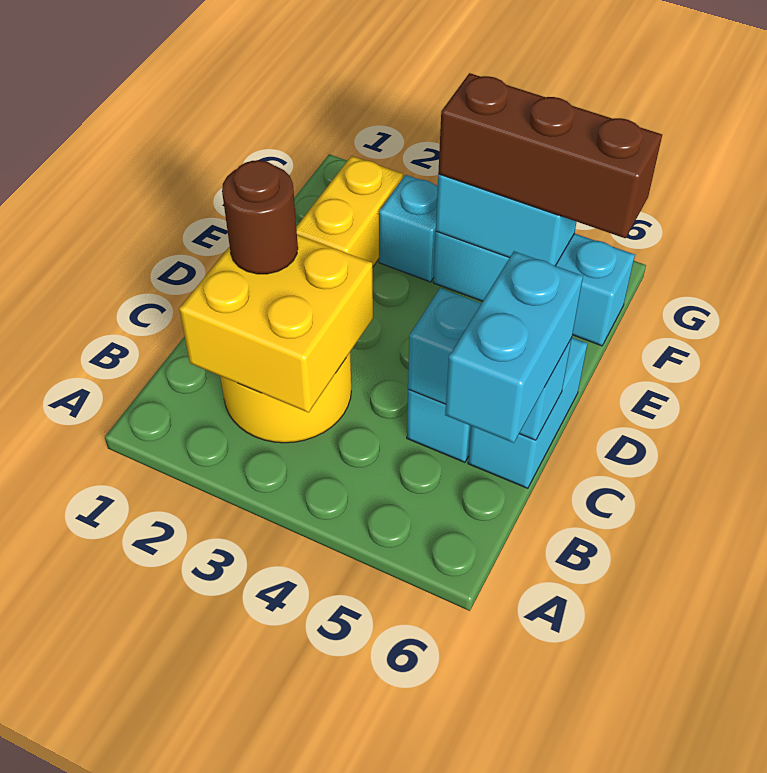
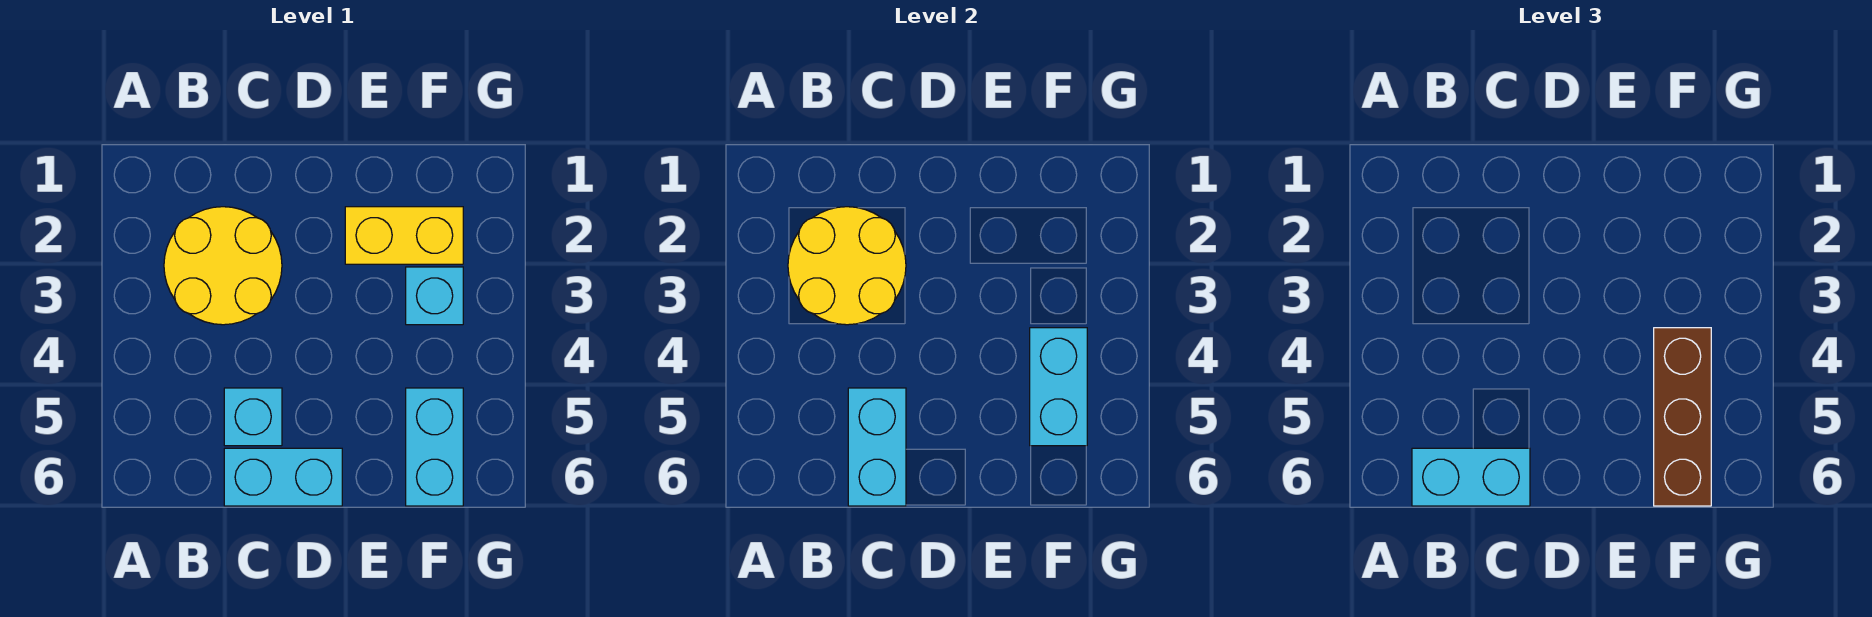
yellow brick B2:C3 level 2 -> yellow round brick B2:C3 level 2
brown round brick C2 level 3 -> none
cyan brick F4:F6 level 1 -> cyan brick F5:F6 level 1

